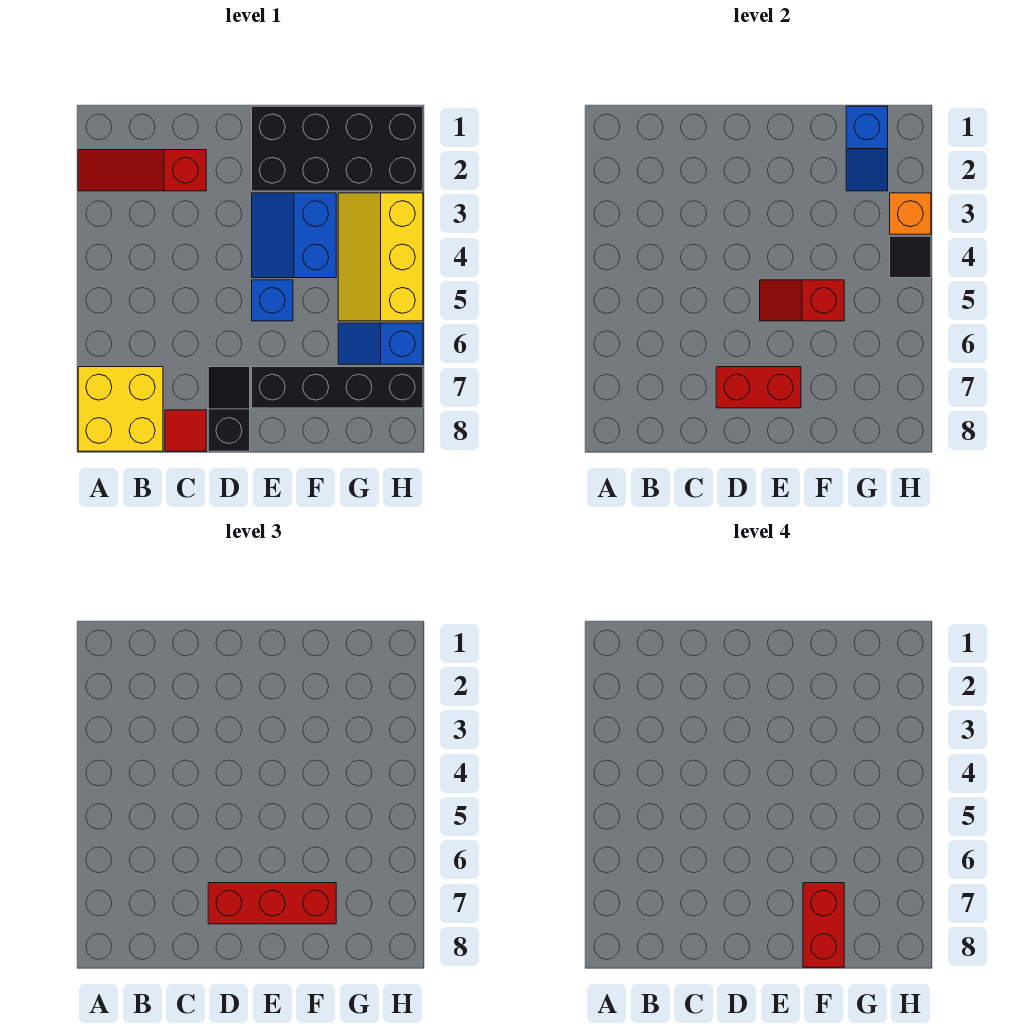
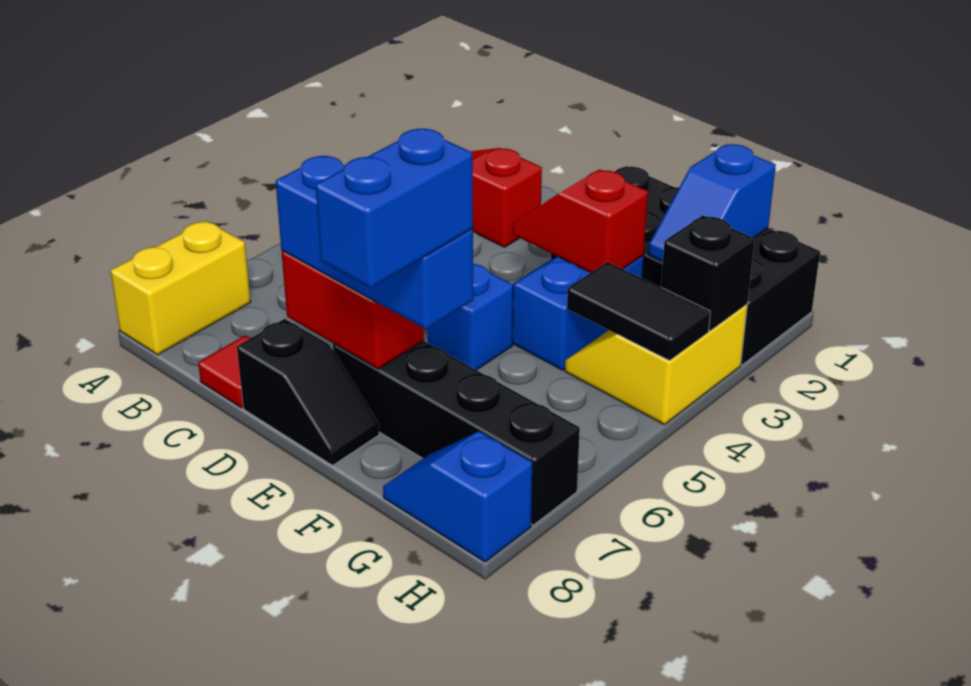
yellow brick A7:B8 level 1 -> yellow brick A7:A8 level 1
black slope D7:D8 level 1 top 8 -> black slope D8:E8 level 1 top D
red brick D7:F7 level 3 -> blue brick D7:F7 level 3
red slope E5:F5 level 2 top F -> red slope E3:F3 level 2 top F
red brick F7:F8 level 4 -> blue brick F7:F8 level 4
yellow slope G3:H5 level 1 top H -> yellow slope G3:H4 level 1 top H
blue slope G6:H6 level 1 top H -> blue slope G8:H8 level 1 top H
orange brick H3 level 2 -> black brick H3 level 2
black tile H4 level 2 -> black tile G4:H4 level 2

